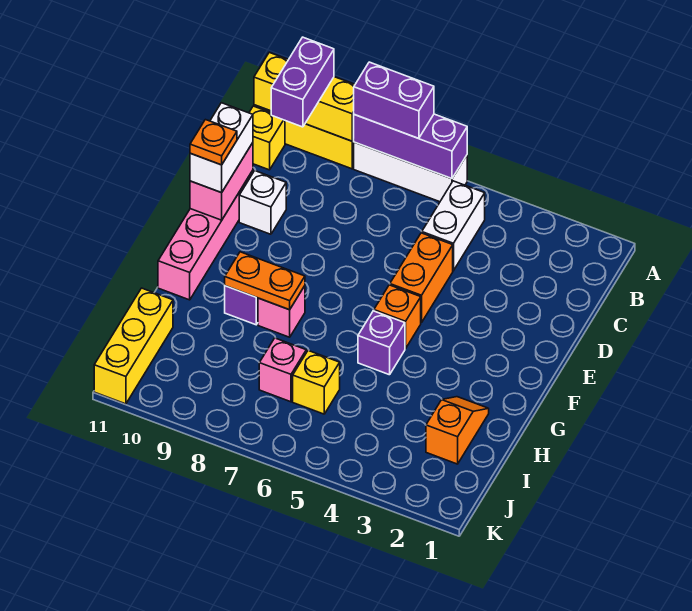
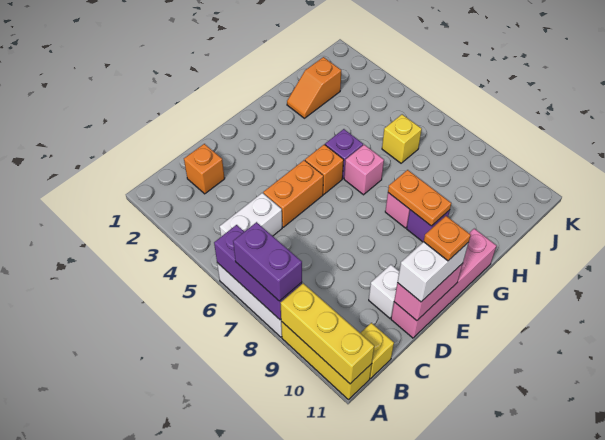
purple brick A10:B10 level 3 -> none
none -> orange brick C2 level 1
pink brick I7 level 1 -> pink brick G6 level 1
yellow brick I11:K11 level 1 -> none

